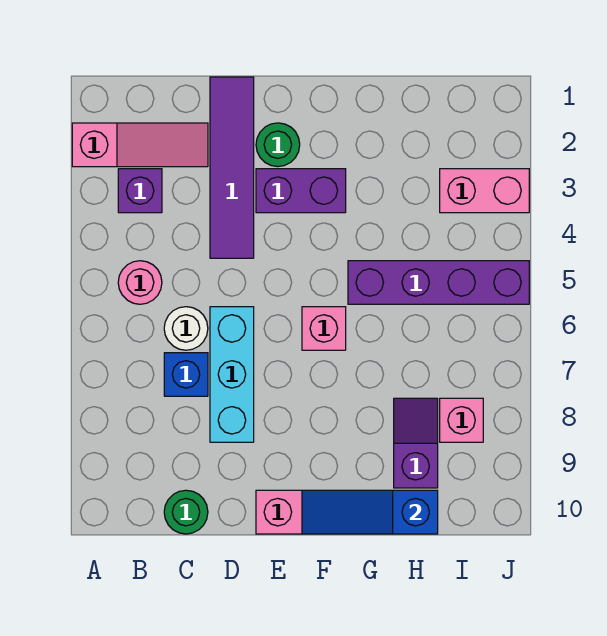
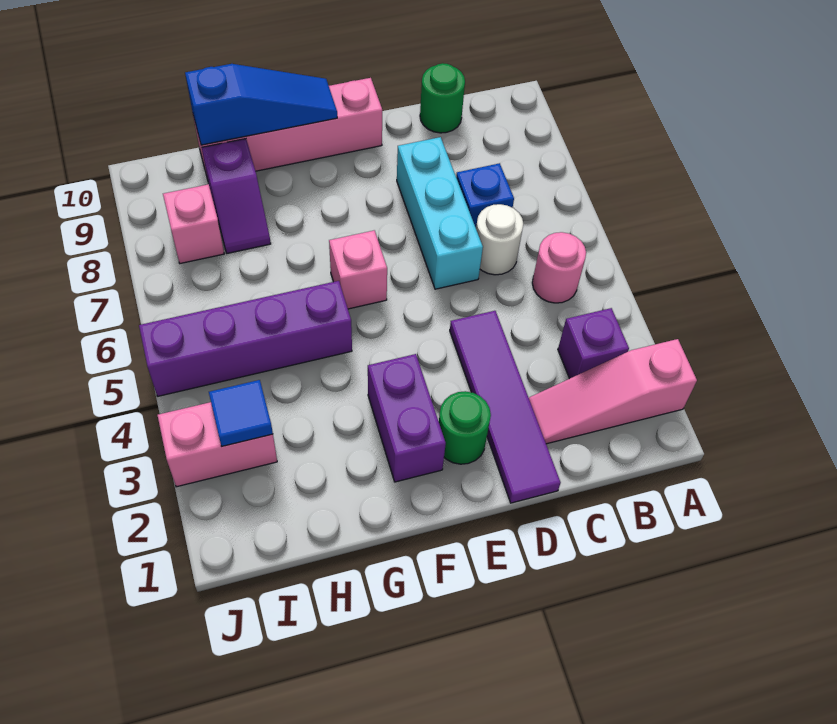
purple brick E3:F3 level 1 -> purple brick F2:F3 level 1
none -> blue tile I3 level 2

